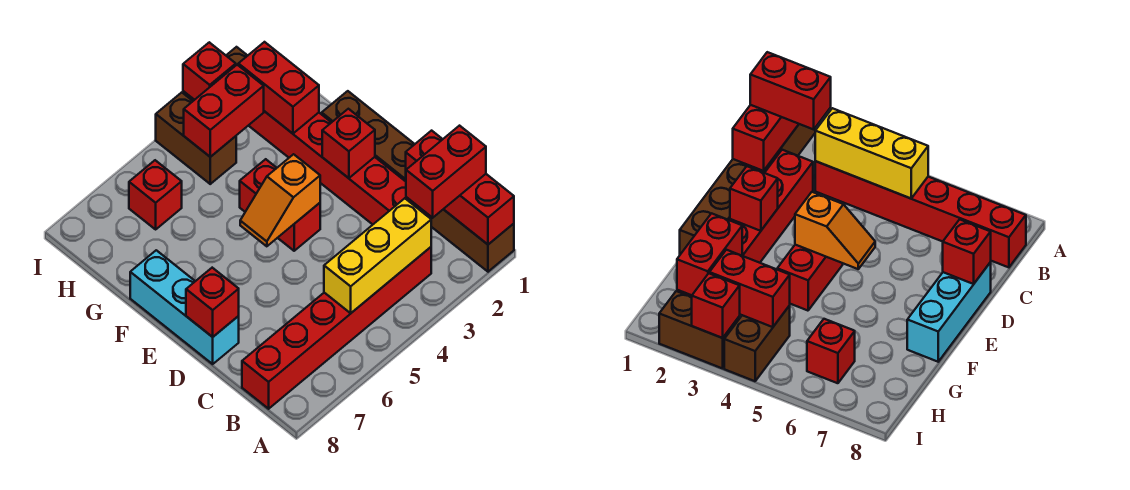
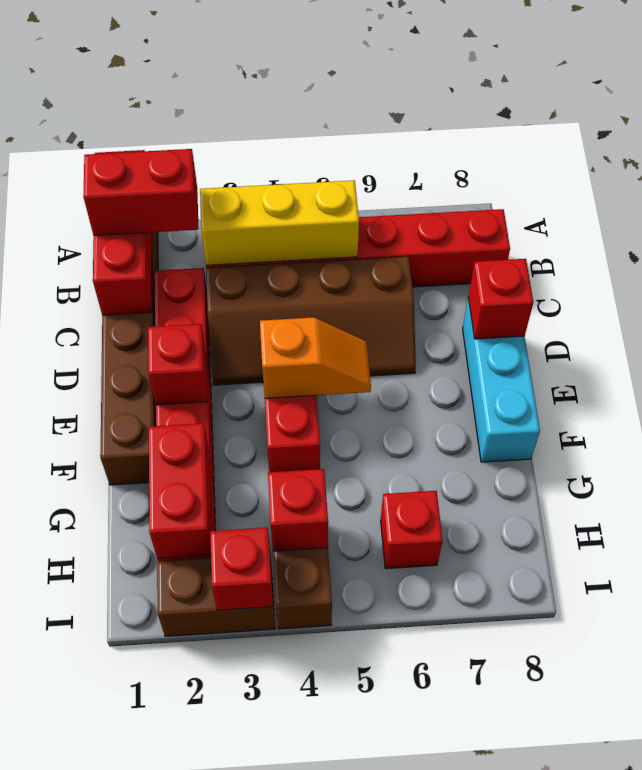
none -> brown slope C3:D6 level 1 top C
red brick H3:H4 level 2 -> red brick H4 level 2

